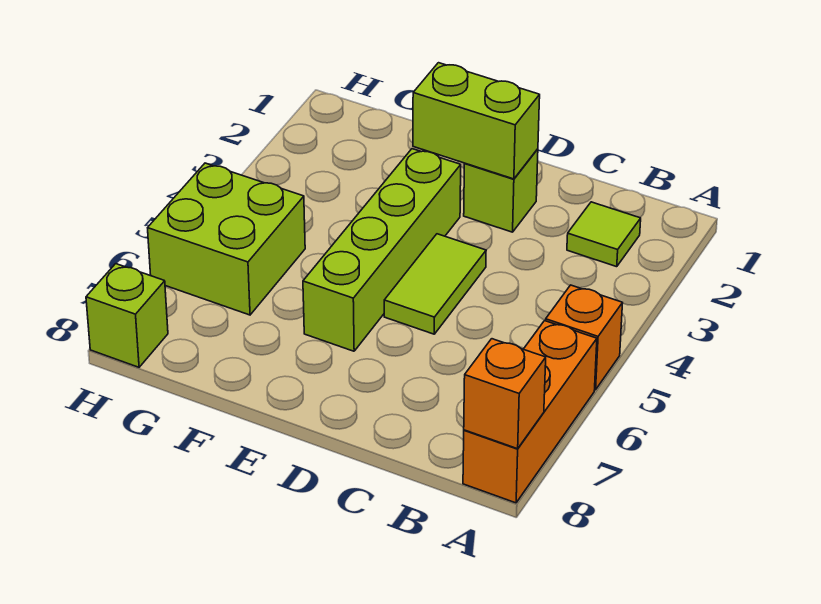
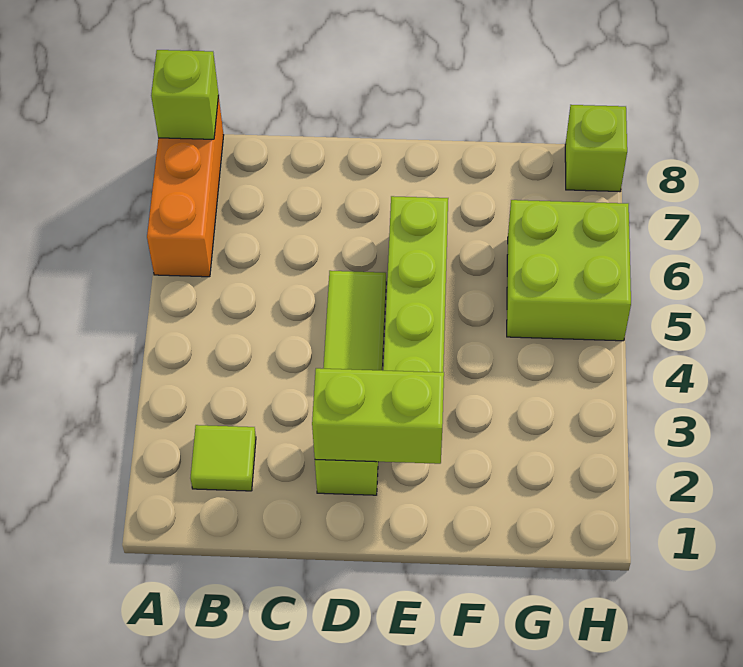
orange brick A5 level 1 -> none
orange brick A8 level 2 -> lime brick A8 level 2

